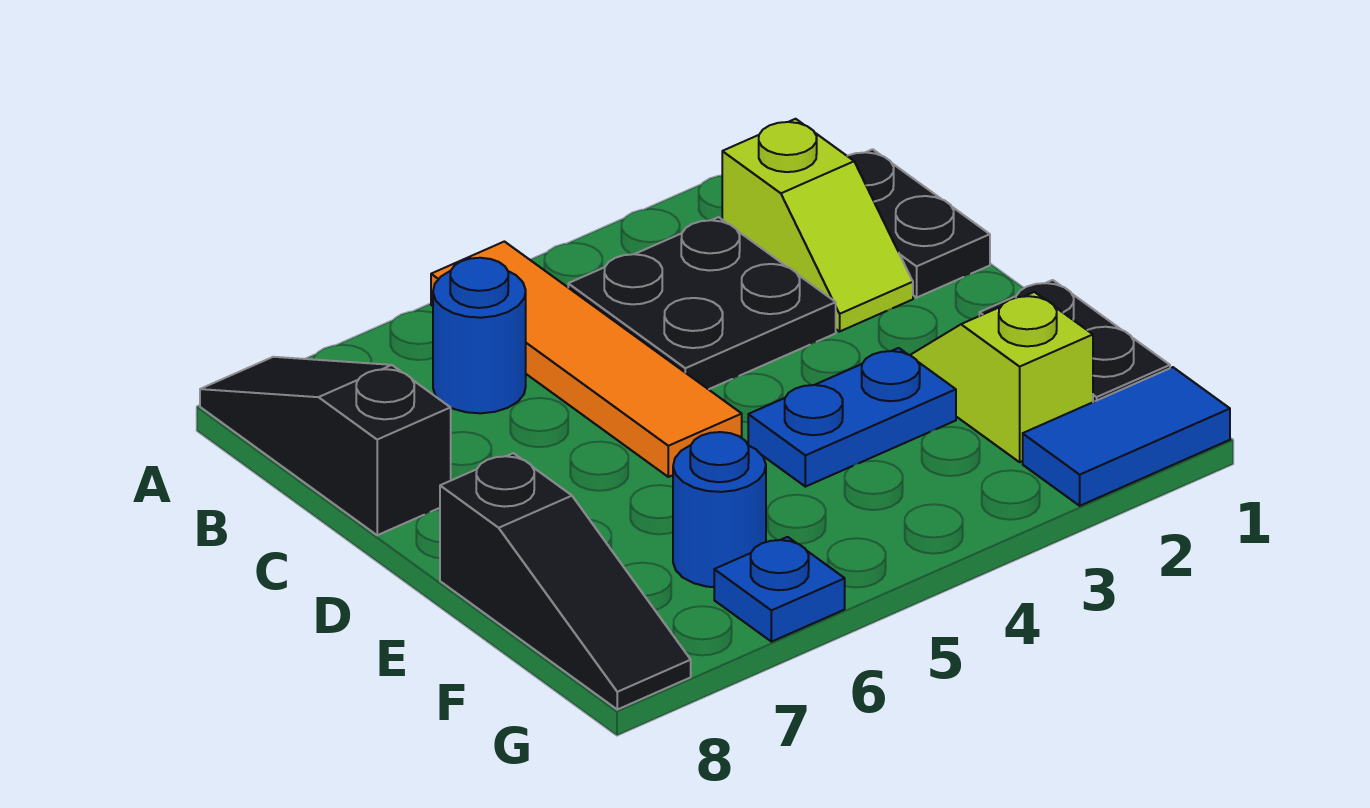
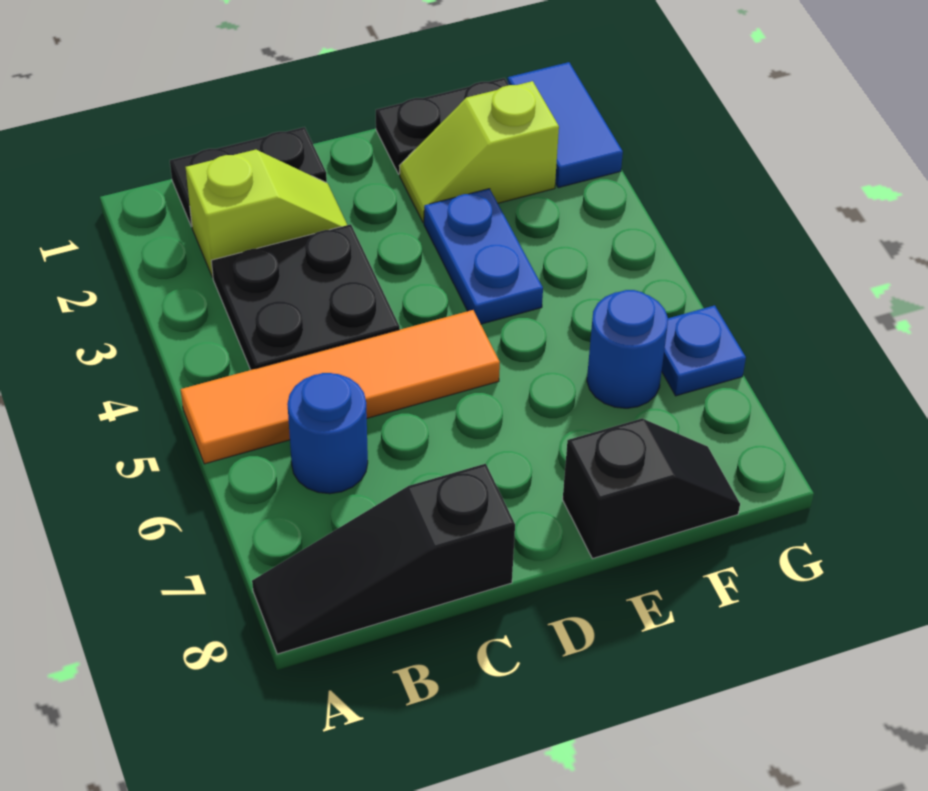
black slope E8:G8 level 1 top E -> black slope E8:F8 level 1 top E

